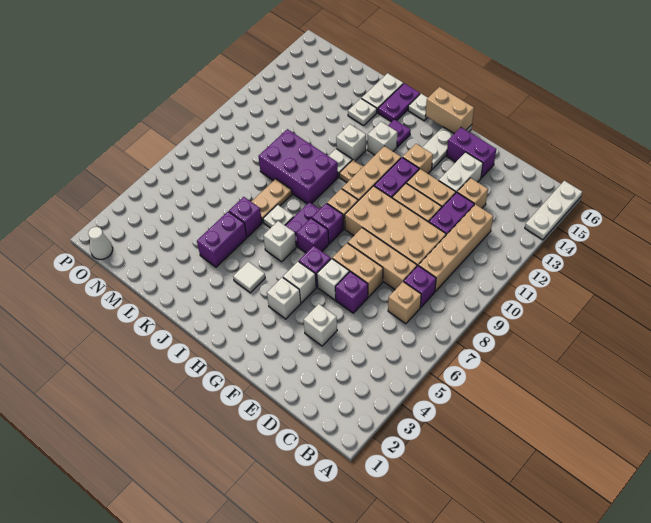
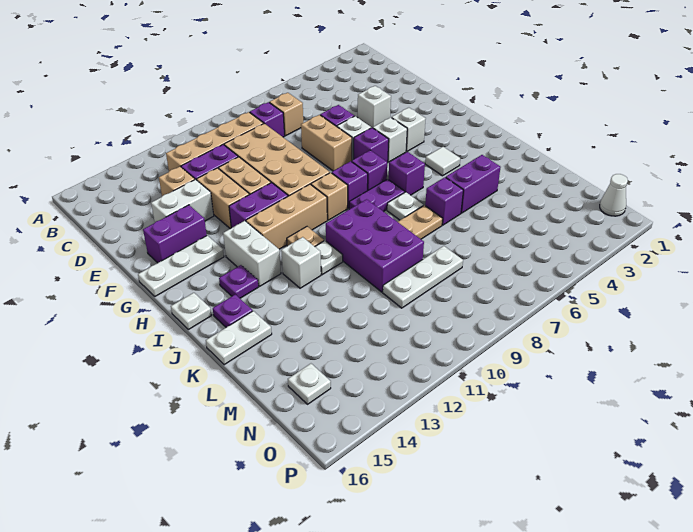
white plate A14:A16 level 1 -> white plate M8:M10 level 1
tan brick D8:F8 level 1 -> none
purple brick E15:F15 level 1 -> purple brick F14:F15 level 1
tan brick G13 level 1 -> none
tan brick G16:H16 level 2 -> none
white brick I6 level 1 -> purple brick I6 level 1
white brick I13 level 1 -> white brick H13:I13 level 1
purple plate J15:J16 level 1 -> purple plate J15 level 1
white plate K14 level 1 -> white plate N15 level 1

